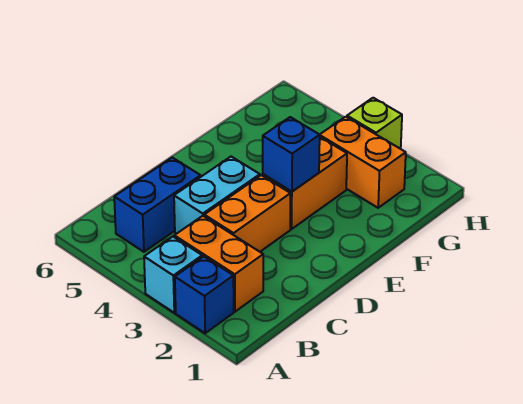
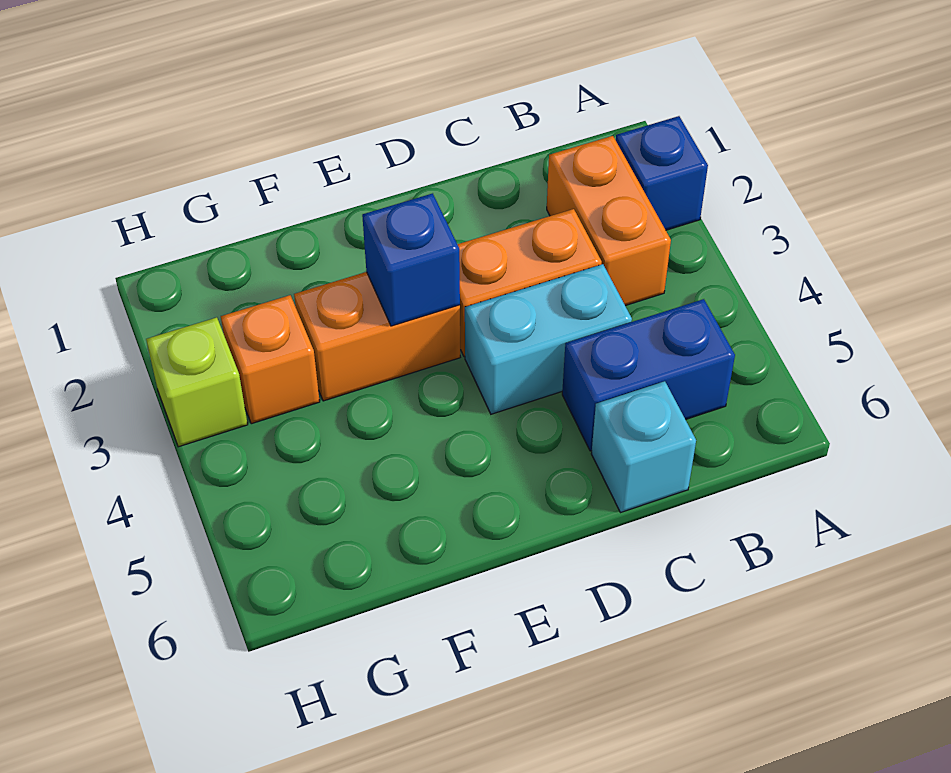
cyan brick A3 level 1 -> cyan brick C6 level 1
orange brick G2:G3 level 1 -> orange brick G3 level 1

